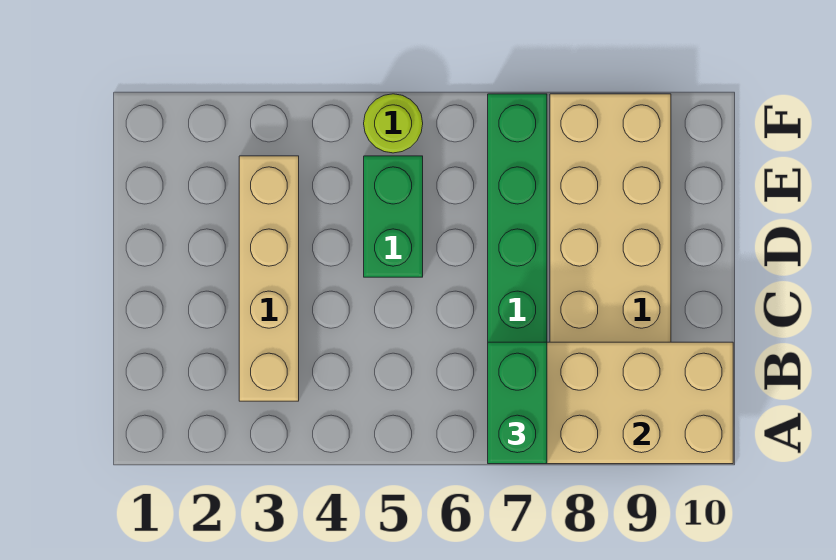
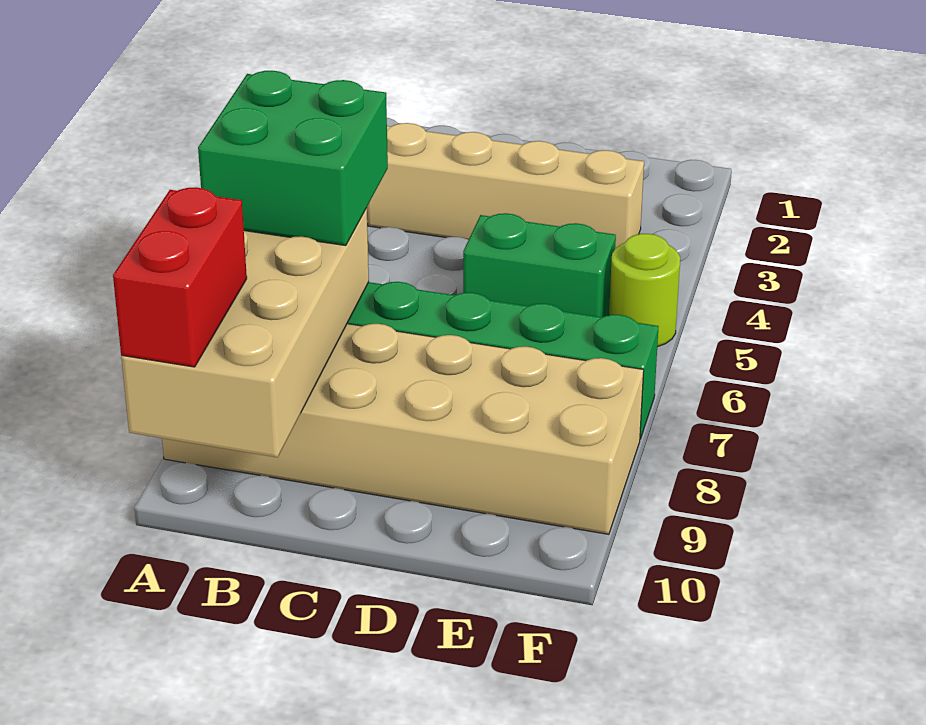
green brick A7:B7 level 3 -> green brick A6:B7 level 3
none -> red brick A9:A10 level 3

